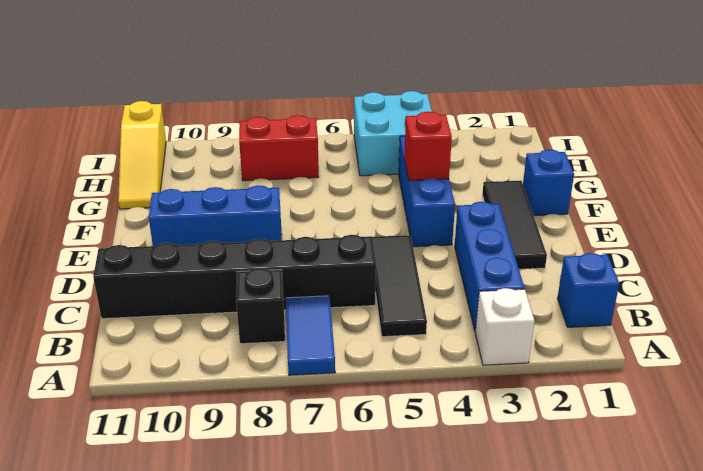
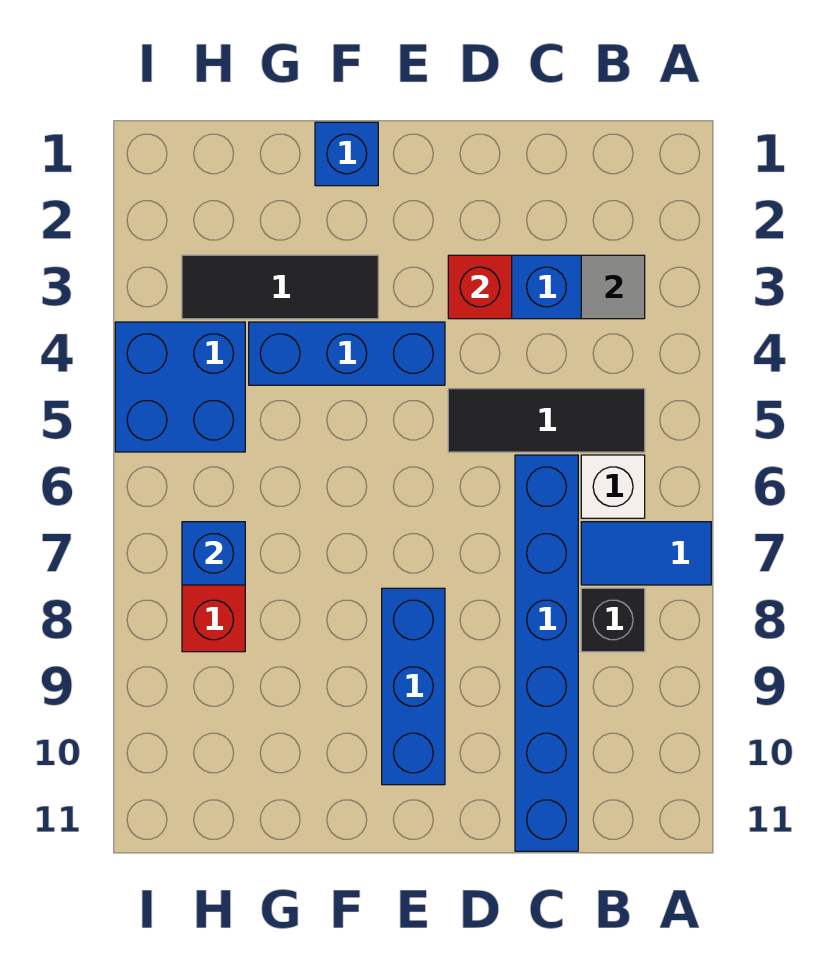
white brick A3 level 1 -> white brick B6 level 1
blue brick B1 level 1 -> blue brick H7 level 2
none -> grey tile B3 level 2
black brick C6:C11 level 1 -> blue brick C6:C11 level 1
black tile D2:F2 level 1 -> black tile F3:H3 level 1
red brick F4 level 2 -> red brick D3 level 2
yellow slope G11:I11 level 1 top I -> none
cyan brick H4:I5 level 1 -> blue brick H4:I5 level 1

